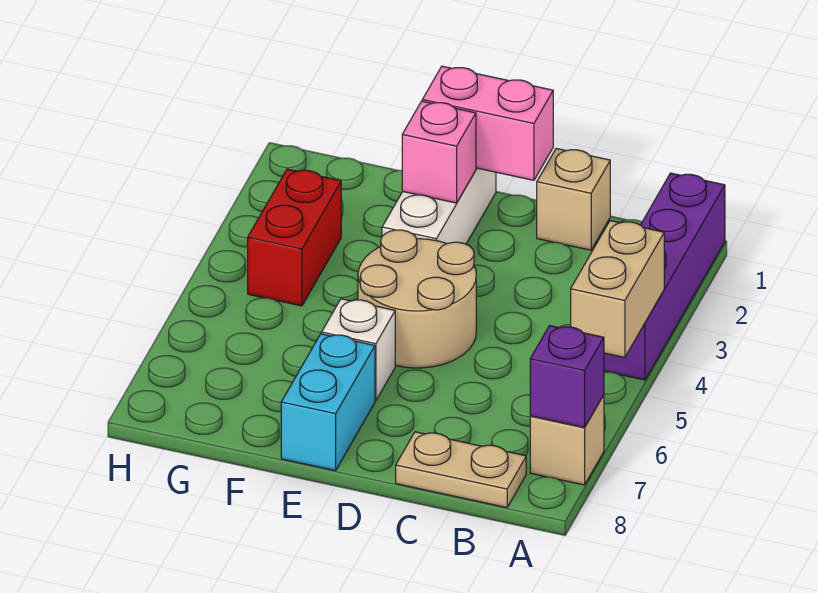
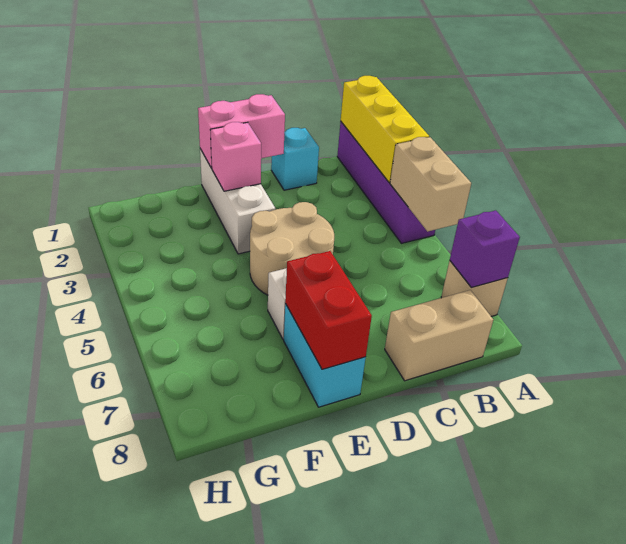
none -> yellow brick A1:A3 level 2
tan plate B8:C8 level 1 -> tan brick B8:C8 level 1
tan brick C1 level 1 -> cyan brick C1 level 1
red brick G3:G4 level 1 -> red brick E7:E8 level 2

